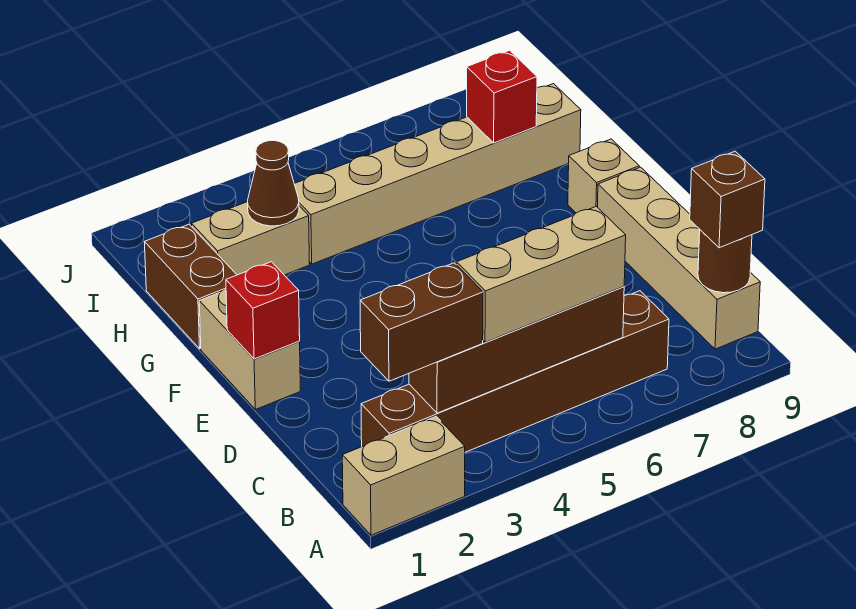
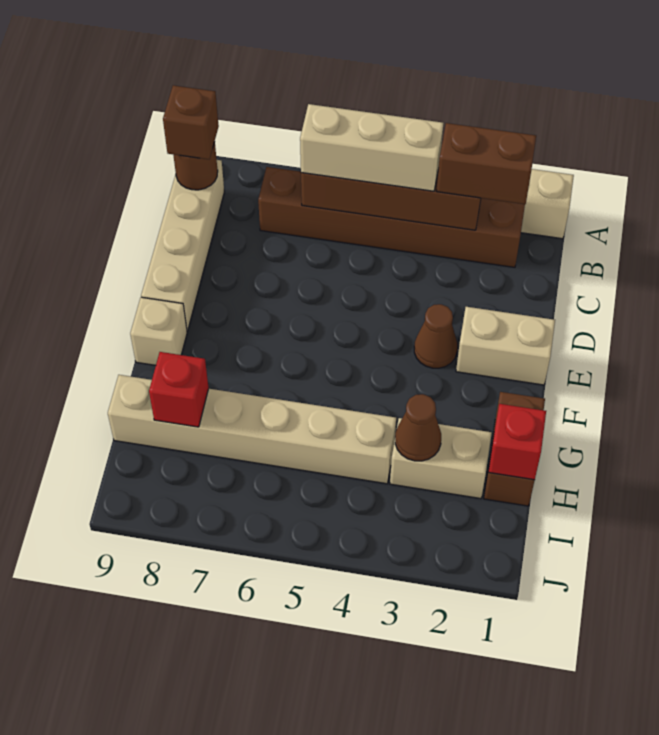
tan brick E1:F1 level 1 -> tan brick E1:E2 level 1
red brick E1 level 2 -> red brick H1 level 2
none -> brown cone E3 level 1

